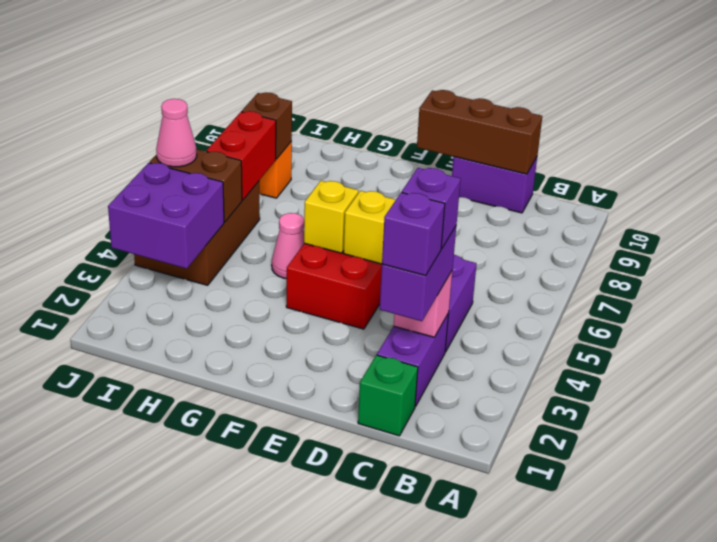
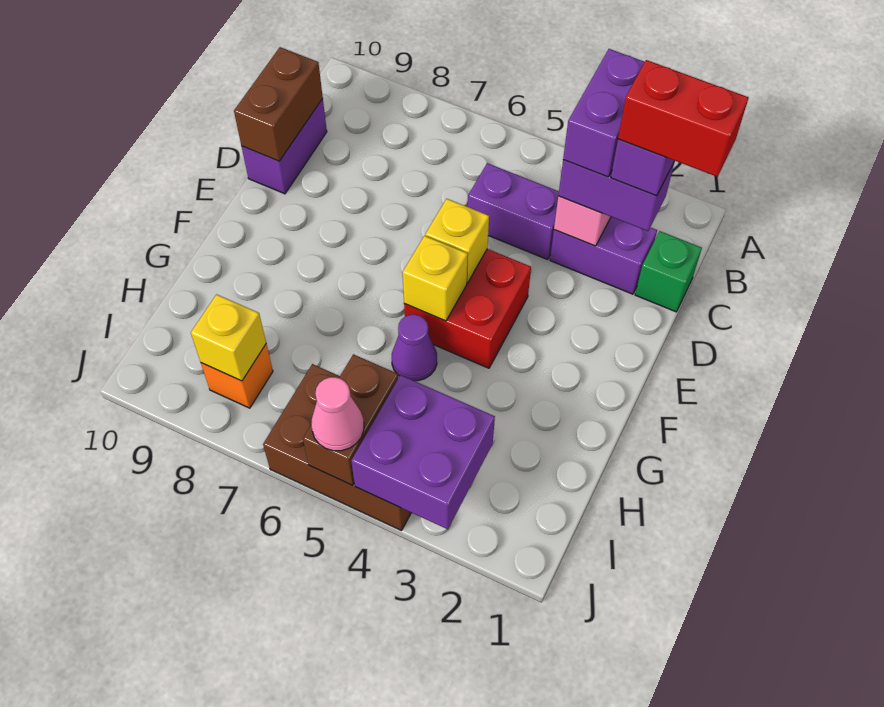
purple brick C3 level 4 -> purple brick B3:C3 level 4
brown brick C10:E10 level 2 -> brown brick C10:D10 level 2
pink cone G5 level 1 -> purple cone G5 level 1
red brick I6:I7 level 2 -> red brick C1:C2 level 5
brown brick I8 level 2 -> yellow brick I8 level 2

